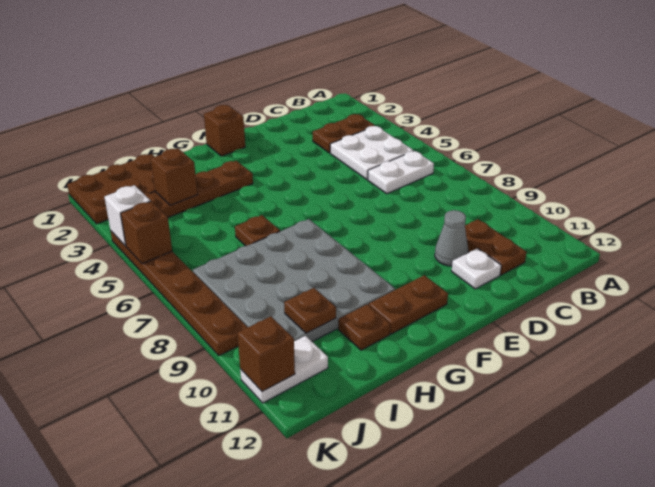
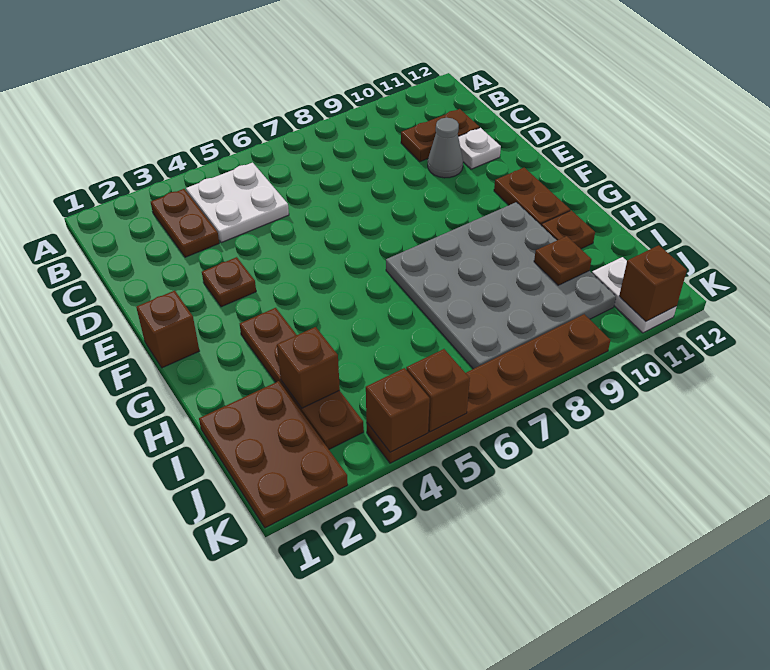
white plate B6:C6 level 1 -> none
brown plate H6 level 1 -> brown plate E3 level 1
white brick K4 level 2 -> brown brick K4 level 2

